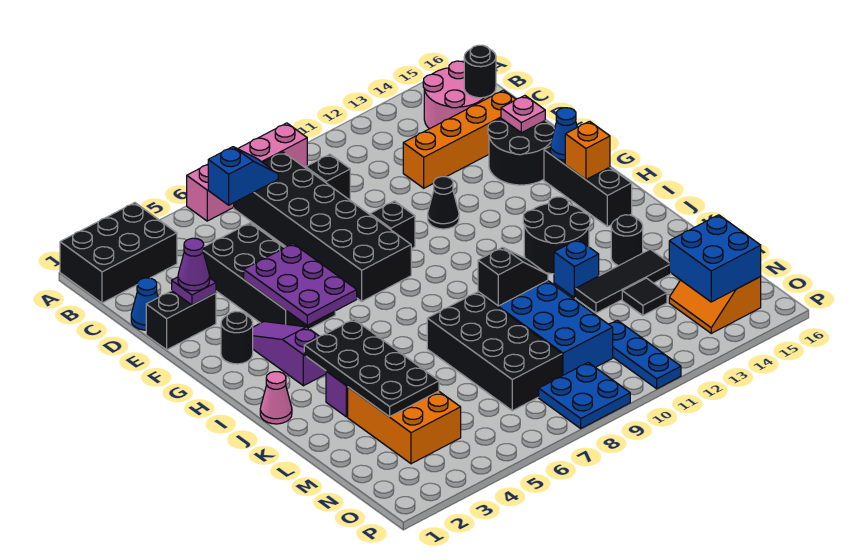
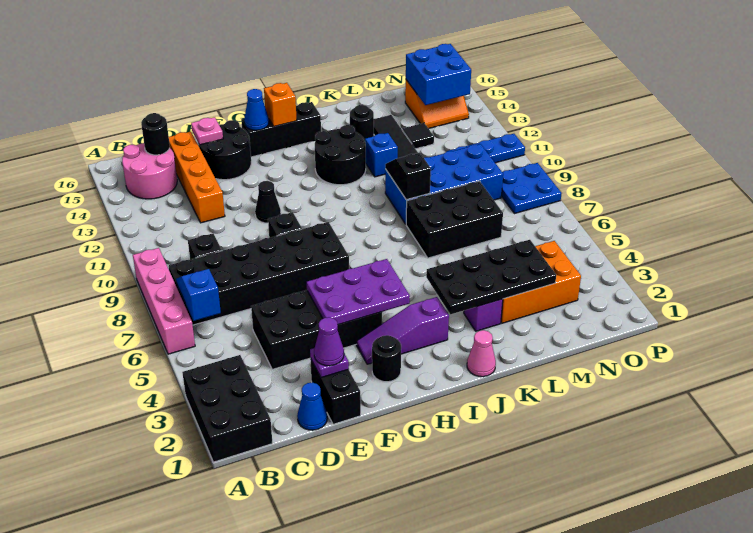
black brick K7:N8 level 1 -> black brick K7:M8 level 1

